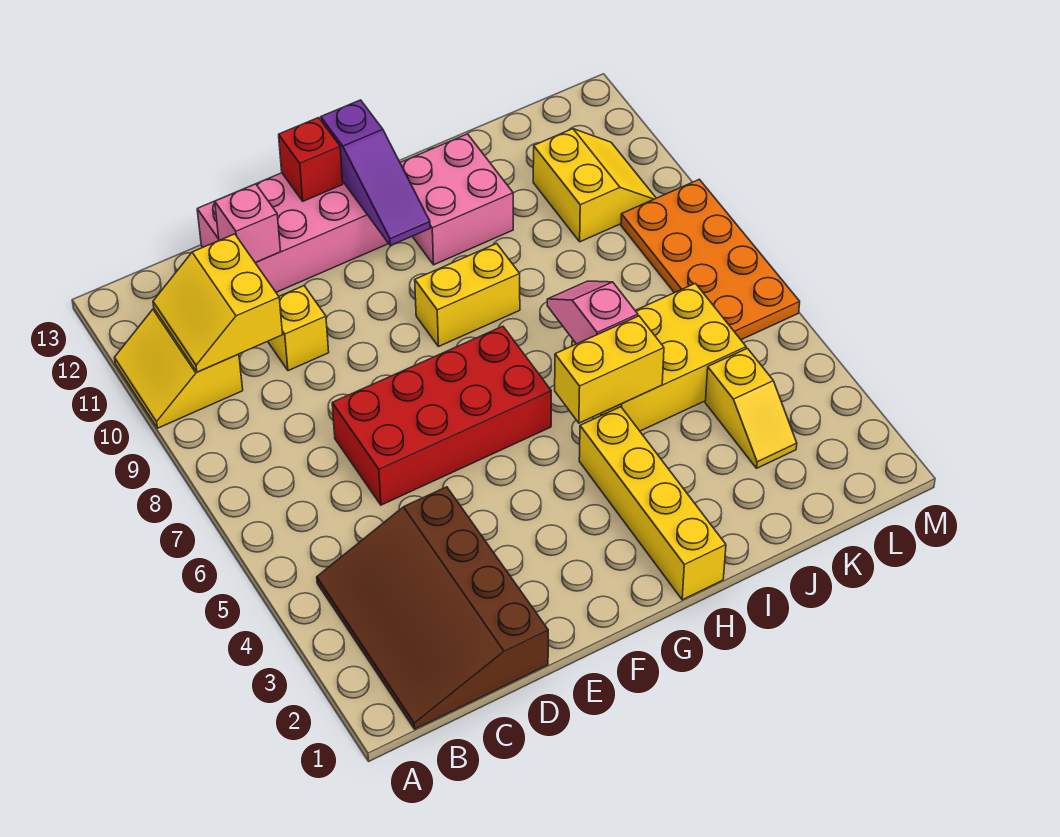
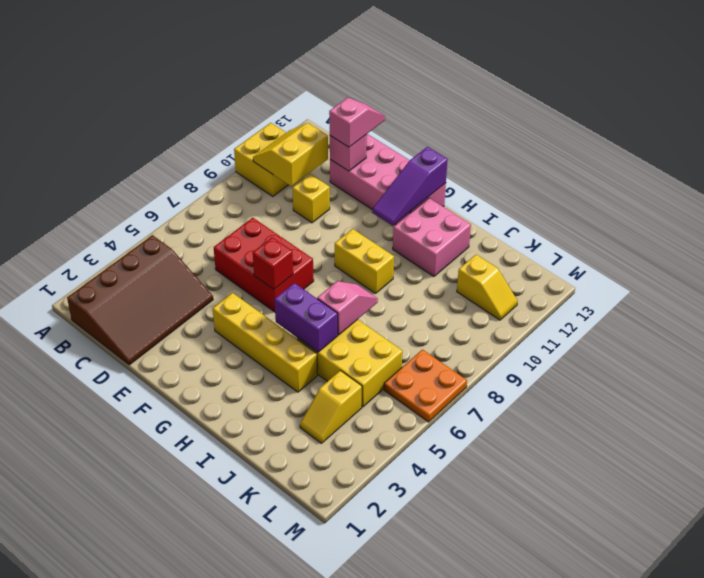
yellow slope A10:B11 level 1 top B -> yellow brick A10:B11 level 1
brown slope B1:D4 level 1 top D -> brown slope B1:D4 level 1 top B
red brick D6:G7 level 1 -> red brick D6:F7 level 1
none -> pink slope D12:D13 level 3 top 12
red brick F13 level 2 -> red brick F6 level 2
yellow brick H1:H4 level 1 -> yellow brick F4:I4 level 1
yellow brick H5:I5 level 2 -> purple brick H5:I5 level 2
yellow slope K10:L11 level 1 top K -> yellow slope K11:L11 level 1 top K
orange plate L6:M9 level 1 -> orange plate L6:M7 level 1

